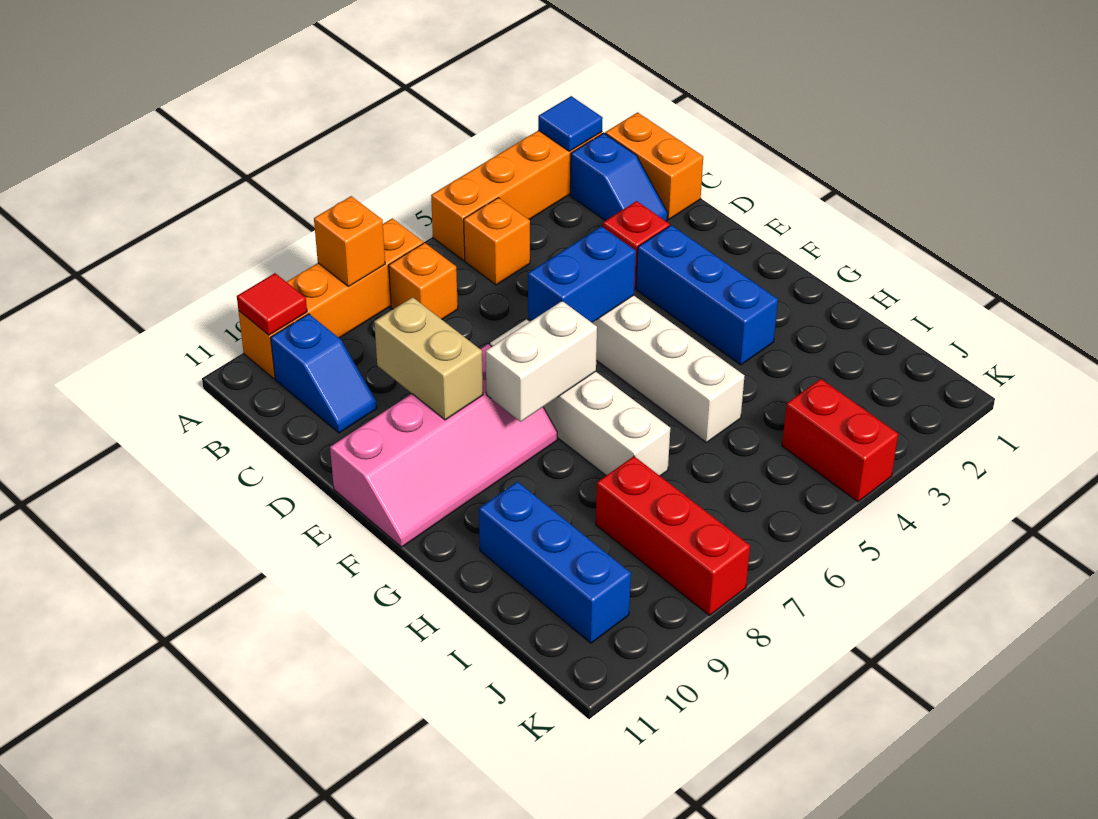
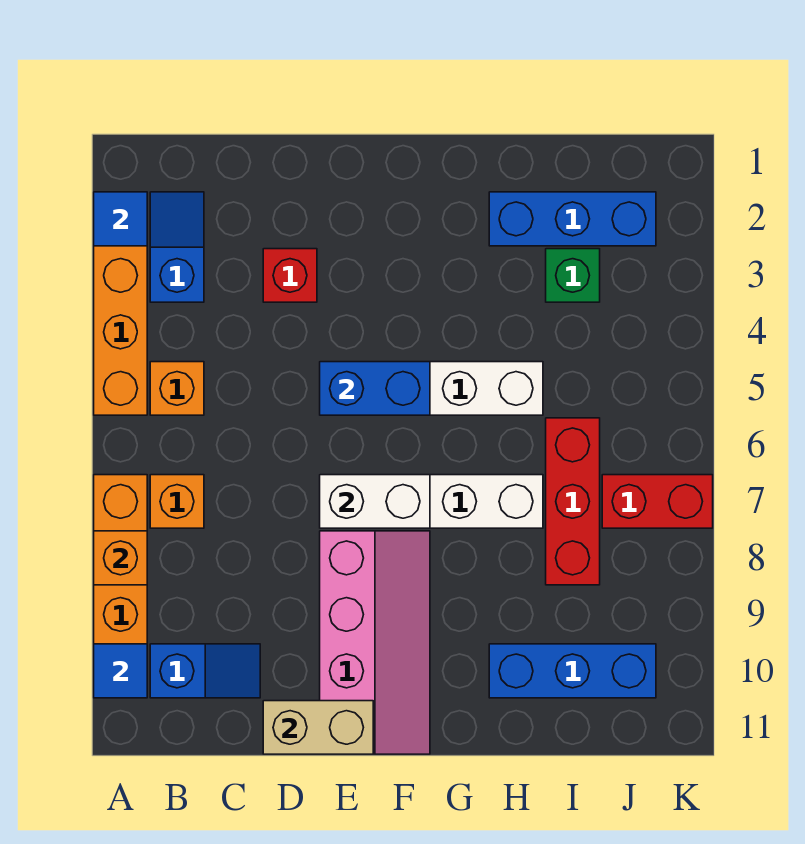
red tile A10 level 2 -> blue tile A10 level 2
orange brick B1:C1 level 1 -> none
blue slope B2:C2 level 1 top B -> blue slope B2:B3 level 1 top 3
tan brick D9:E9 level 2 -> tan brick D11:E11 level 2
blue brick E3:G3 level 1 -> blue brick H2:J2 level 1
blue brick E5:E6 level 2 -> blue brick E5:F5 level 2
white brick F7:F8 level 2 -> white brick E7:F7 level 2
none -> green brick I3 level 1
red brick I8:K8 level 1 -> red brick I6:I8 level 1
red brick J4:K4 level 1 -> red brick J7:K7 level 1

